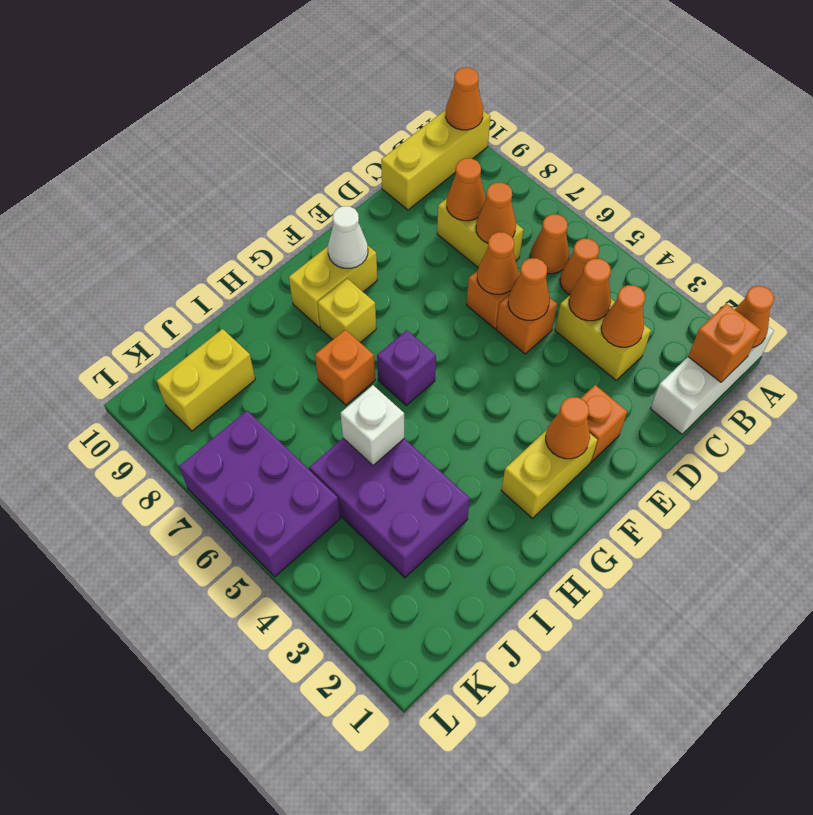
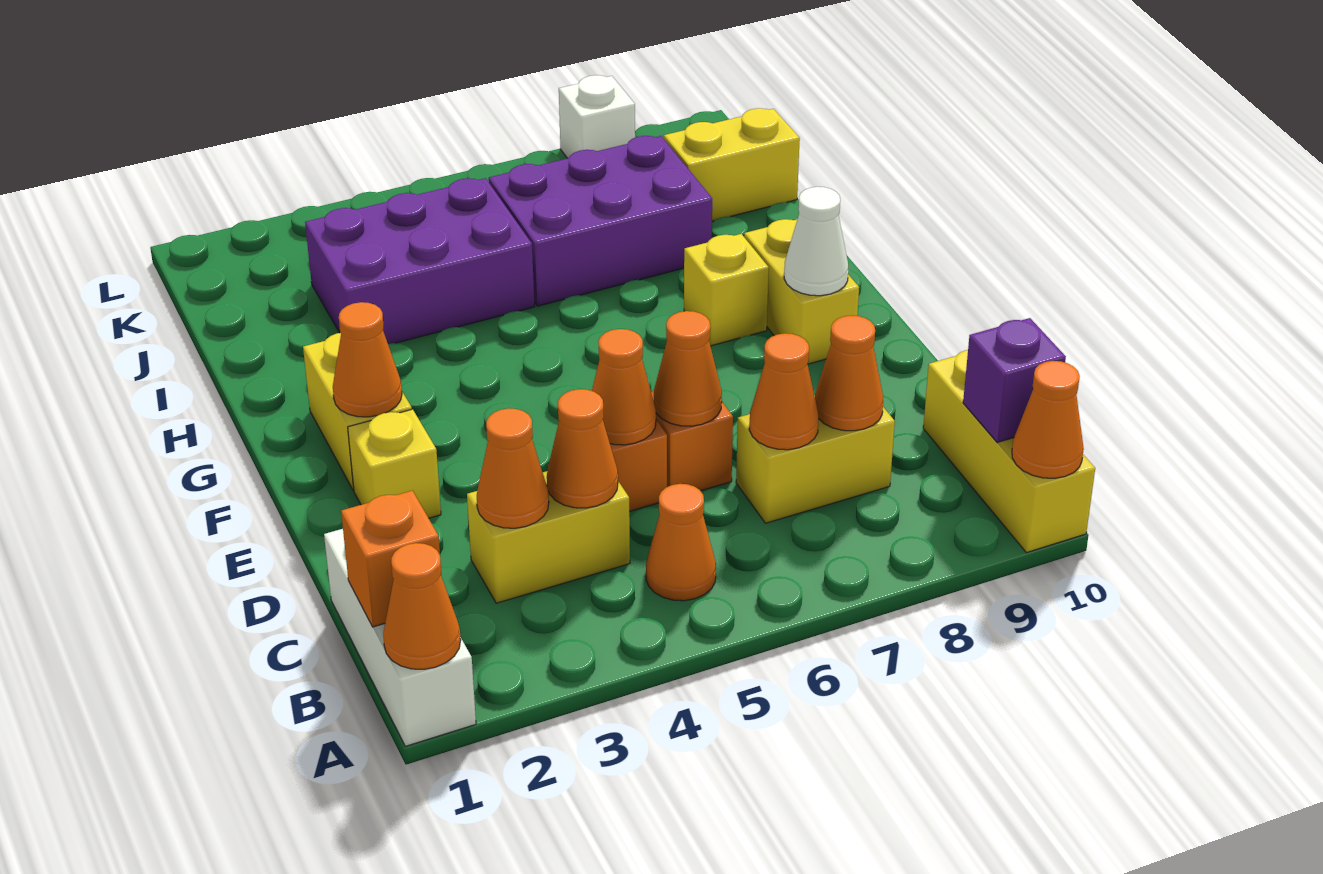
orange cone B6 level 1 -> none
orange brick E2 level 1 -> yellow brick E2 level 1
purple brick G6 level 1 -> purple brick B10 level 2
orange brick H7 level 1 -> none
white brick I5 level 2 -> white brick L8 level 1
yellow brick J9:K9 level 1 -> yellow brick J9:J10 level 1
purple brick K5:L7 level 1 -> purple brick I6:J8 level 1

